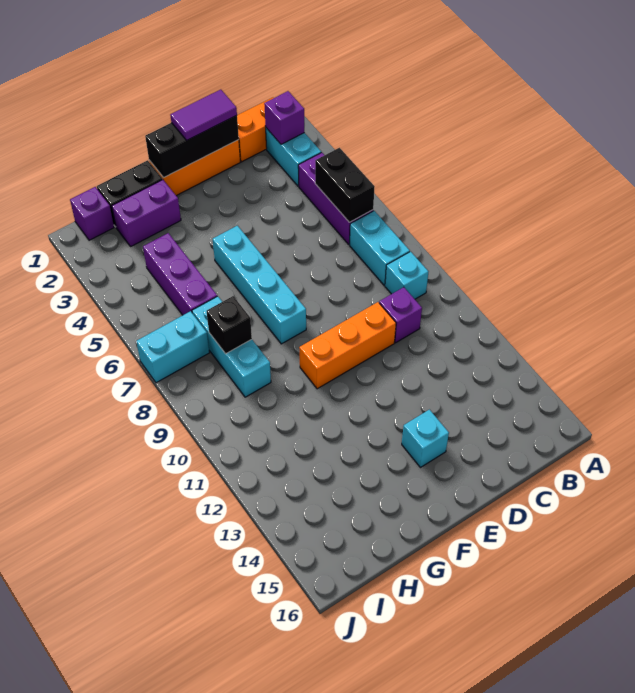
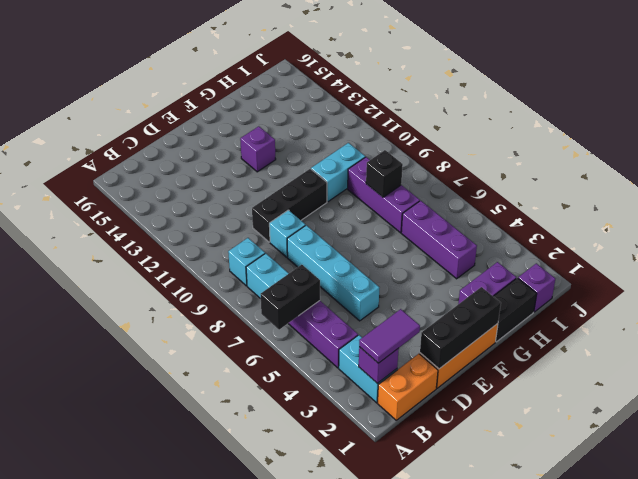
black brick B5:B6 level 2 -> black brick A6:B6 level 2
purple brick C10 level 1 -> purple brick F13 level 1
purple tile D1:E1 level 3 -> purple tile B2:C2 level 3
orange brick D10:F10 level 1 -> black brick D10:F10 level 1
cyan brick E14 level 1 -> cyan brick D9 level 1
cyan brick F5:F8 level 1 -> cyan brick D5:D8 level 1
cyan brick H7:H9 level 1 -> purple brick H7:H9 level 1
cyan brick I7:J7 level 1 -> cyan brick G10:H10 level 1

